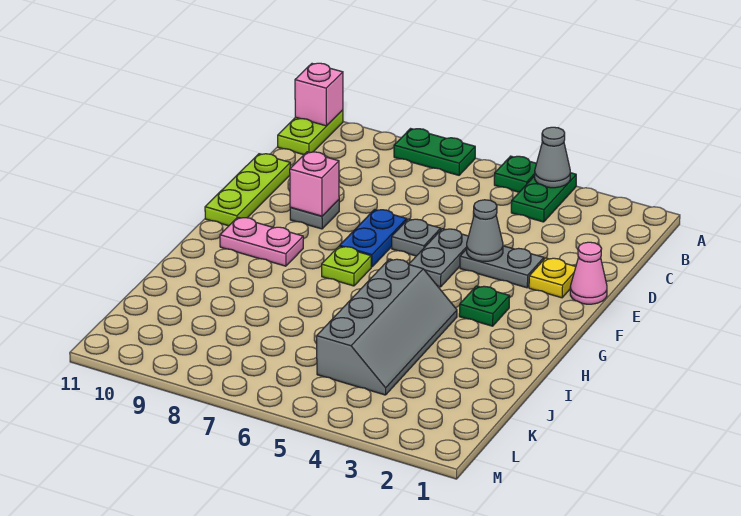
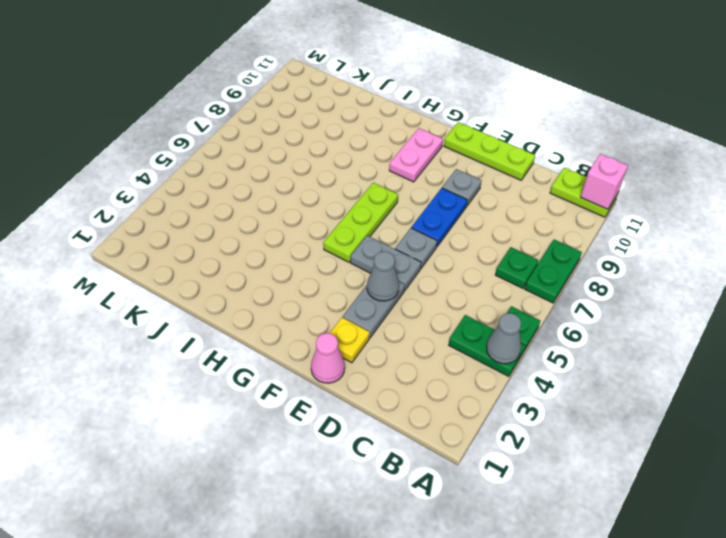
blue plate E7:F7 level 1 -> blue plate E7:E8 level 1
pink brick E9 level 2 -> none
green plate G3 level 1 -> green plate B7 level 1
lime plate G7 level 1 -> lime plate G5:G7 level 1
grey slope H4:K5 level 1 top 5 -> none

